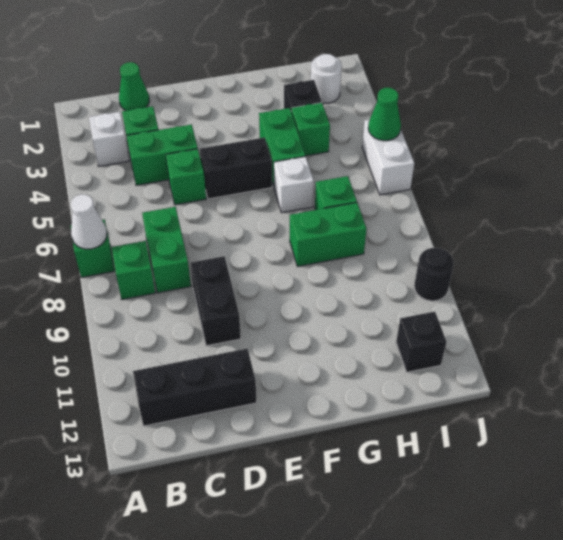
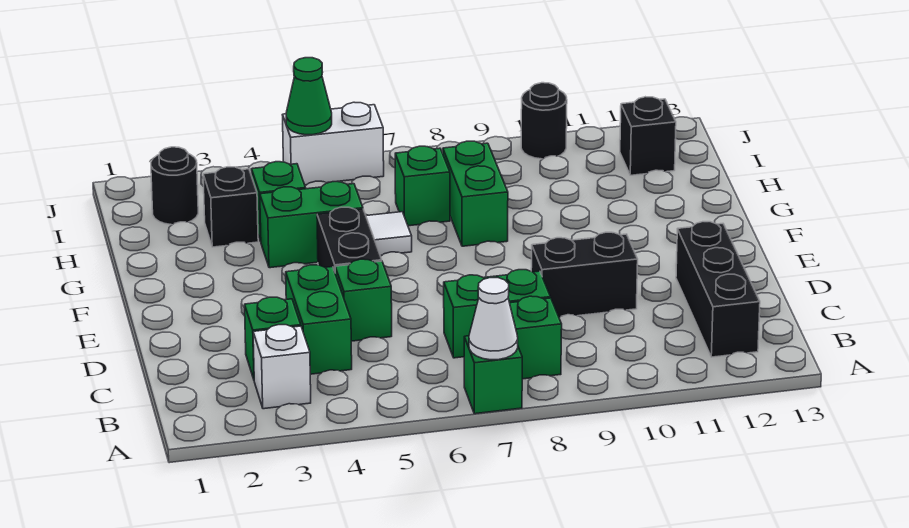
green cone C1 level 1 -> none
white brick G6 level 1 -> white tile G6 level 1
white round brick I2 level 1 -> black round brick I2 level 1

